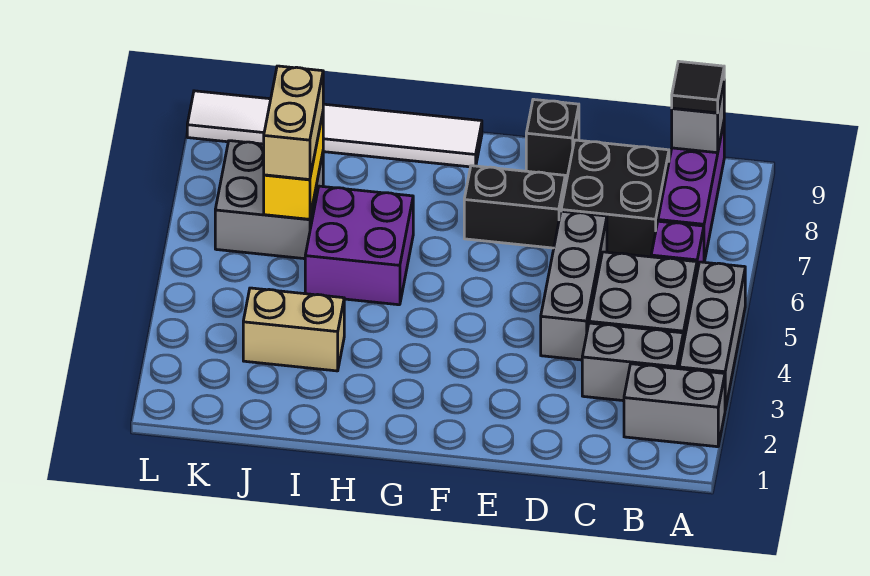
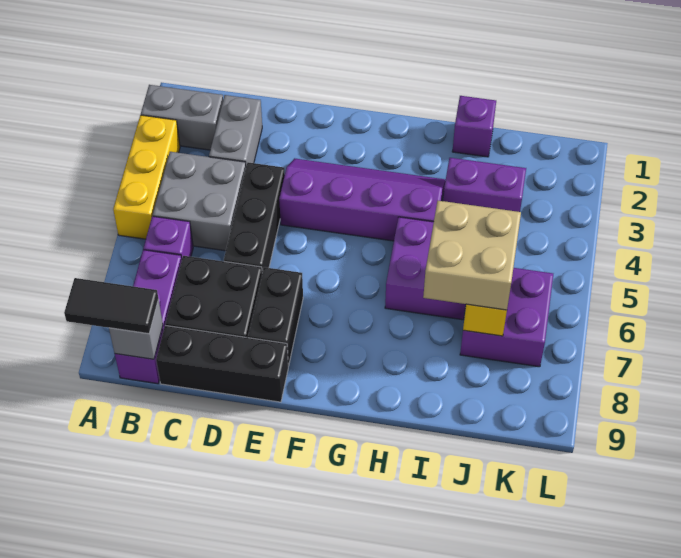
grey brick A3:A5 level 1 -> yellow brick A3:A5 level 1
grey brick B3:C3 level 1 -> grey brick C2:C3 level 1
black tile B9 level 3 -> black tile A9:B9 level 3
grey brick D4:D6 level 1 -> black brick D4:D6 level 1
none -> purple slope E3:H4 level 1 top 4
black brick E7:F7 level 1 -> black brick E7:E8 level 1
black brick E9 level 1 -> black brick C9:E9 level 1
white tile G9:L9 level 1 -> none
none -> purple brick I1 level 1
tan brick I3:J3 level 1 -> purple brick I3:J3 level 1
grey brick J6:K7 level 1 -> purple brick J6:K7 level 1
tan brick J6:J7 level 3 -> tan brick I6:J7 level 3

